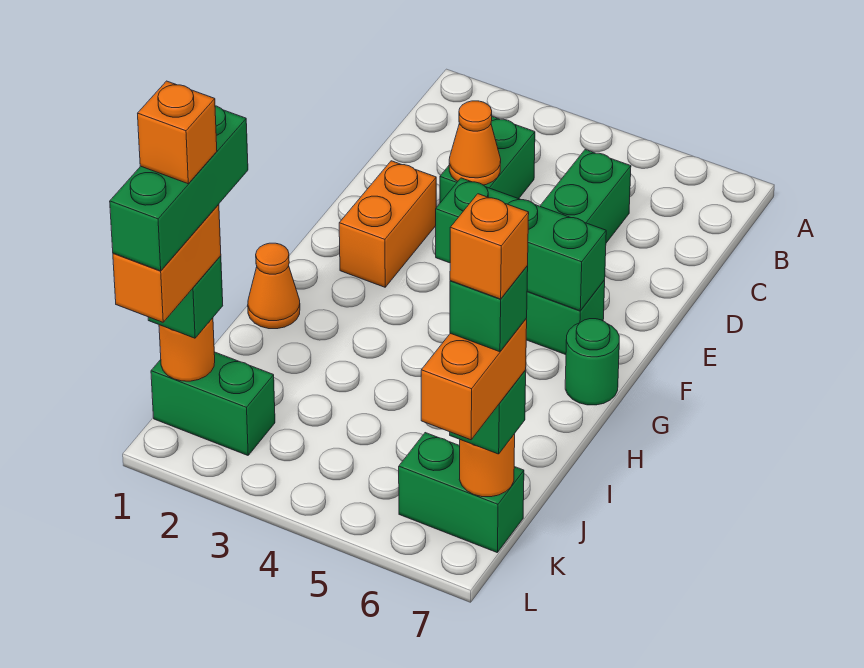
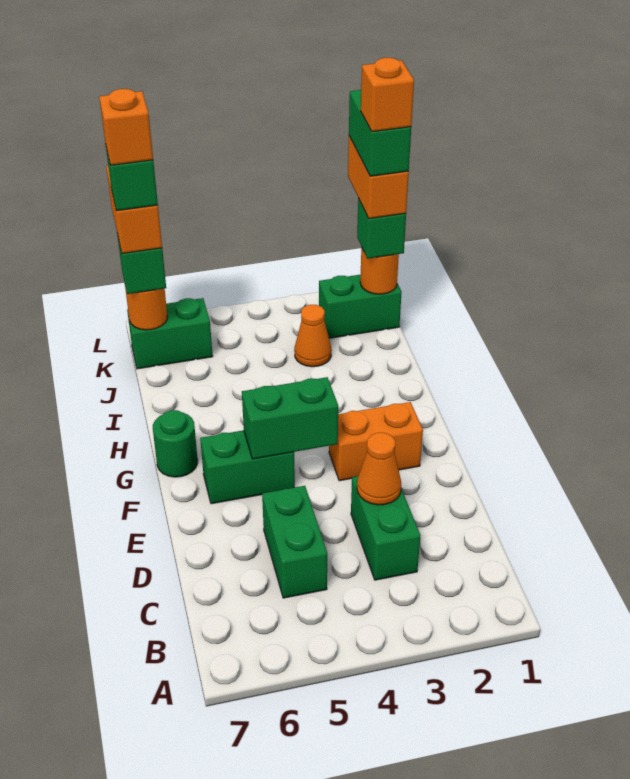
orange brick E2:F2 level 1 -> orange brick F2:F3 level 1
green brick F4:F6 level 2 -> green brick F4:F5 level 2
orange cone H1 level 1 -> orange cone J3 level 1
green brick J1:L1 level 5 -> green brick K1:L1 level 5

